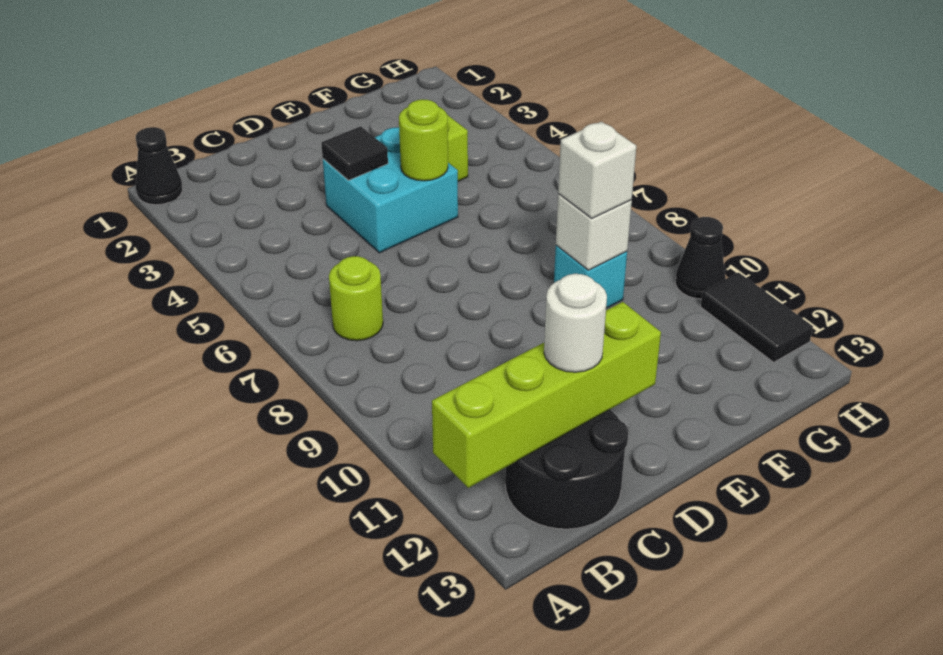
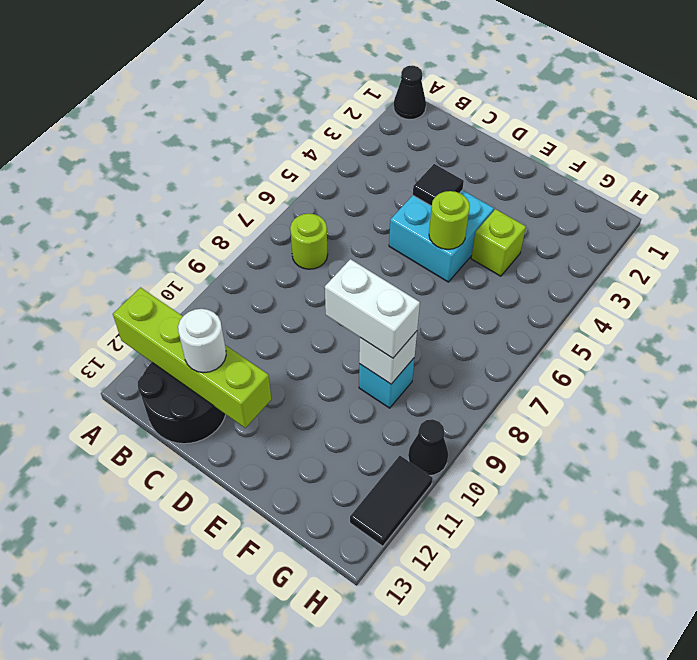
white brick F9 level 3 -> white brick E9:F9 level 3

